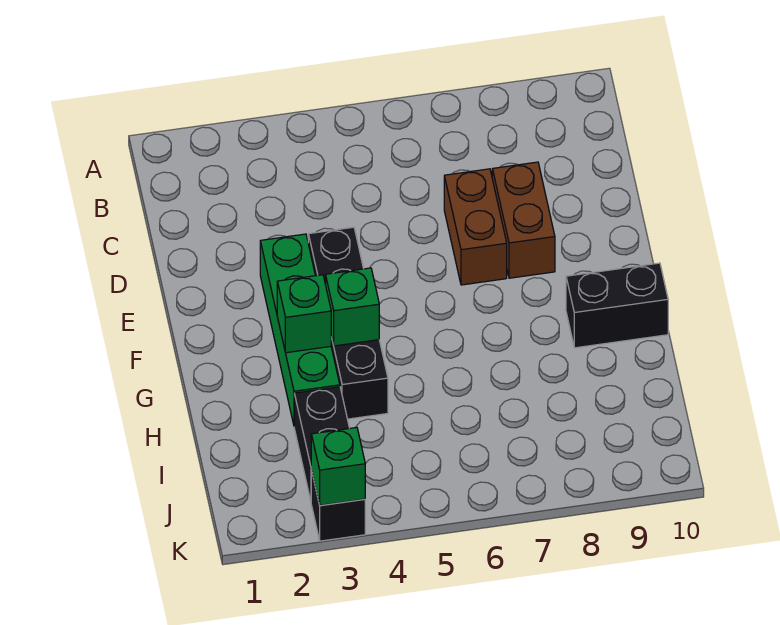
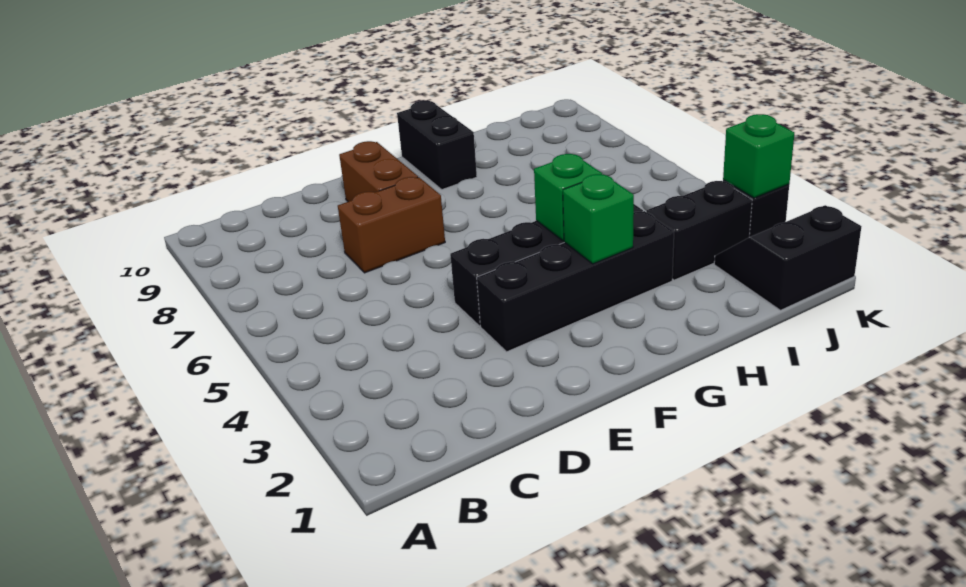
brown brick D8:E8 level 1 -> brown brick E8:E9 level 1
green brick E3:H3 level 1 -> black brick E3:H3 level 1
none -> black slope J1:K2 level 1 top 1

